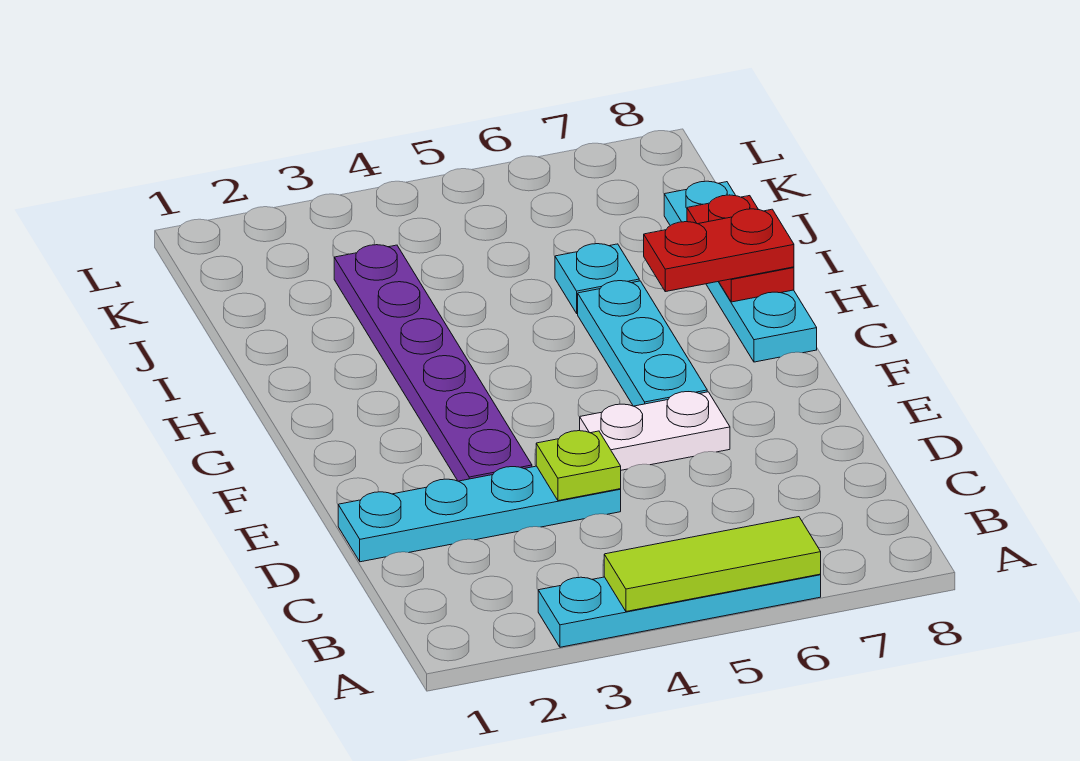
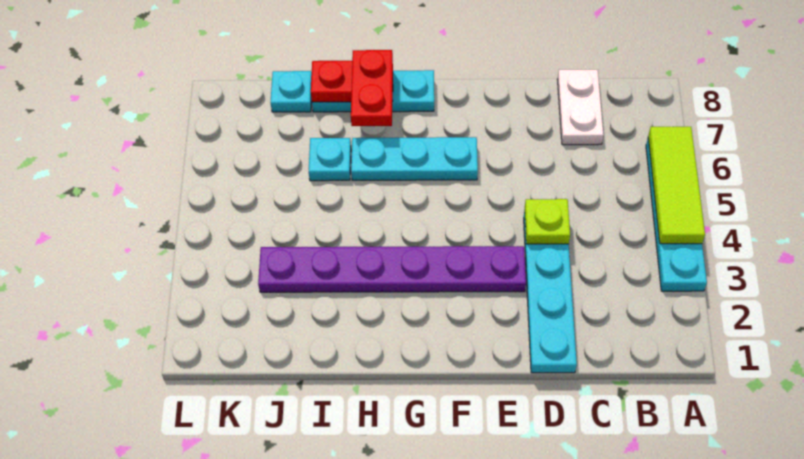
white plate E5:E6 level 1 -> white plate C7:C8 level 1

